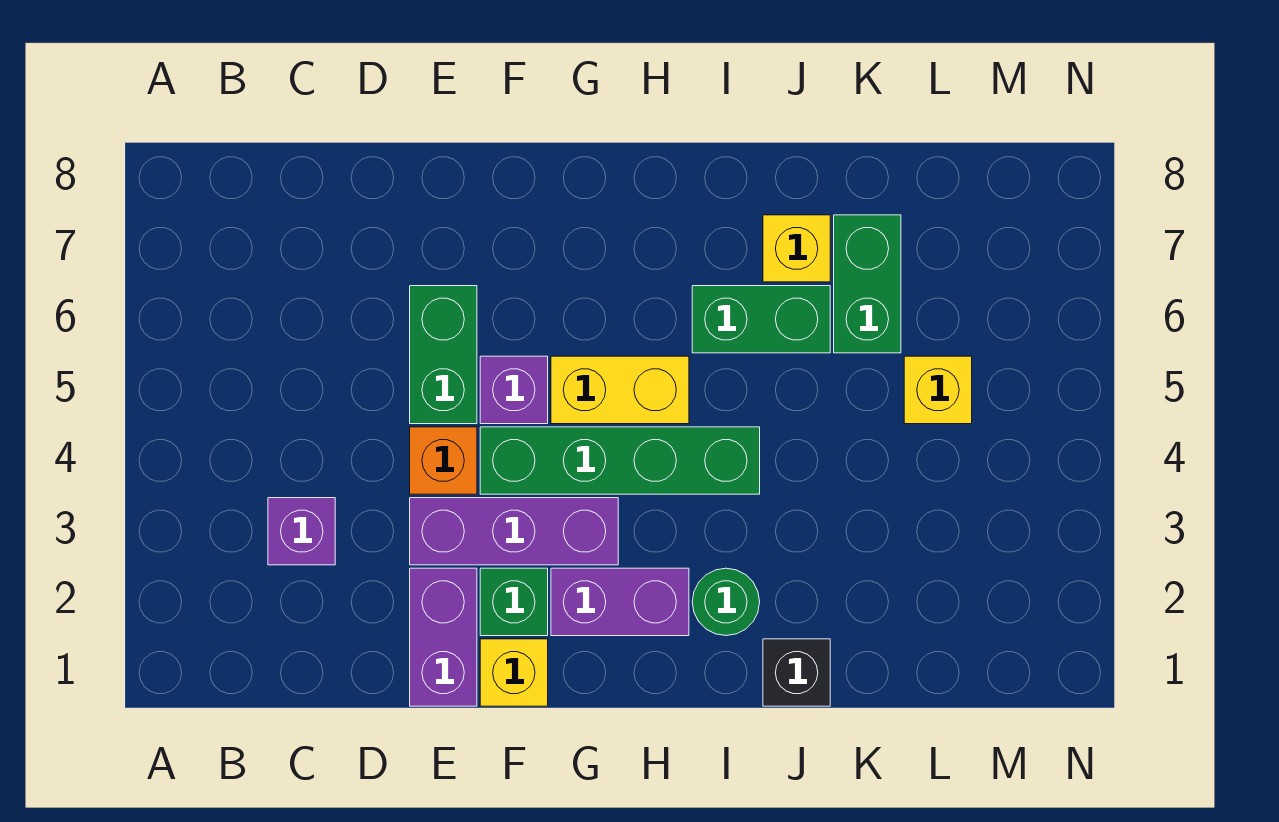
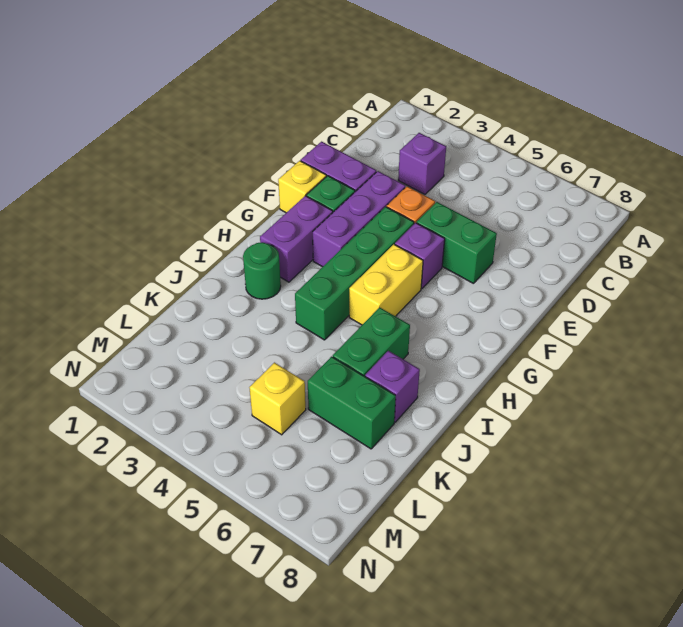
black brick J1 level 1 -> none
yellow brick J7 level 1 -> purple brick J7 level 1

